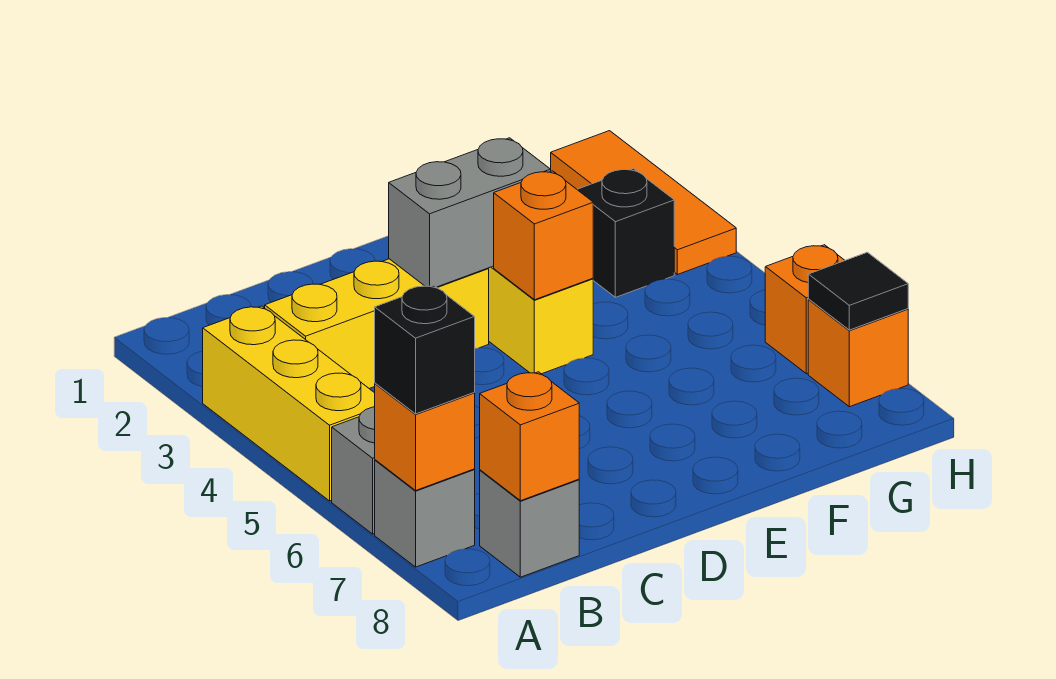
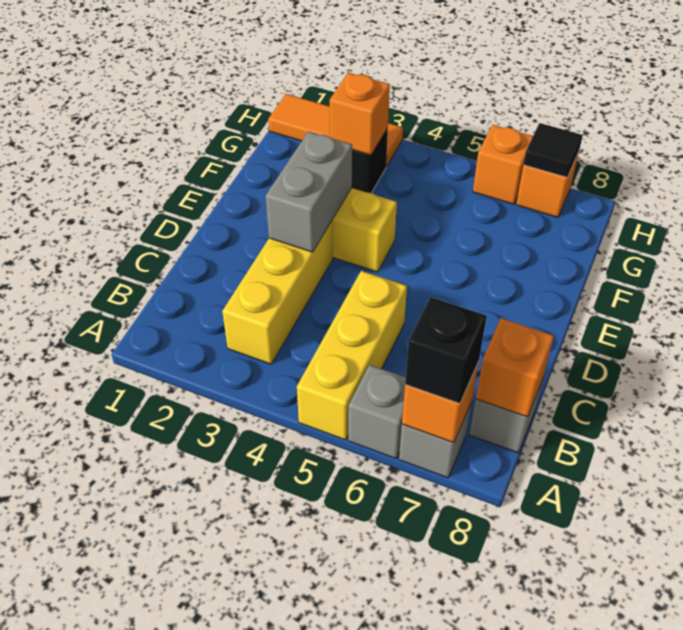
yellow brick A3:A5 level 1 -> yellow brick A5:C5 level 1
orange brick E4 level 2 -> orange brick G3 level 2

